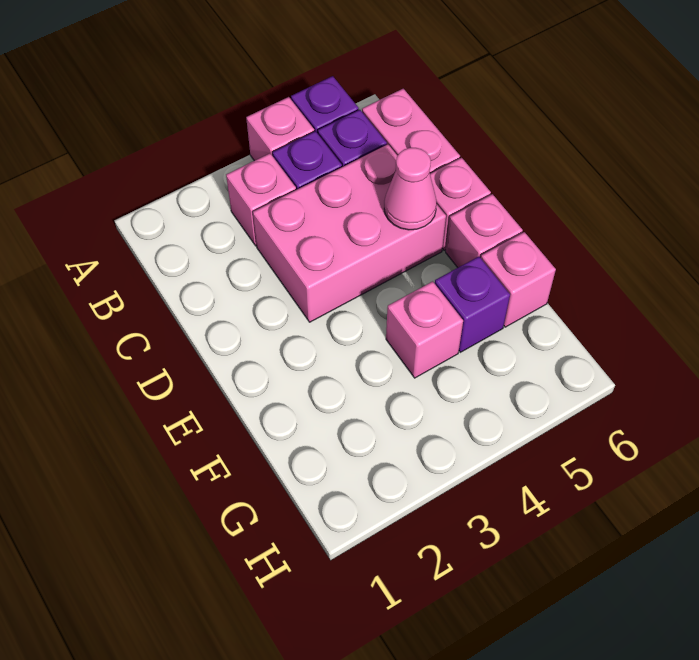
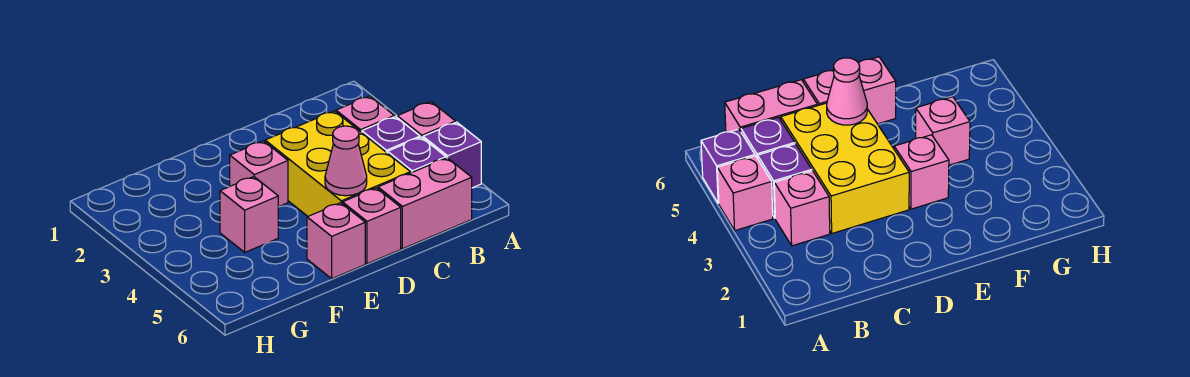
pink brick C3:D5 level 1 -> yellow brick C3:D5 level 1
purple brick F5 level 1 -> none
pink brick F6 level 1 -> pink brick E3 level 1

